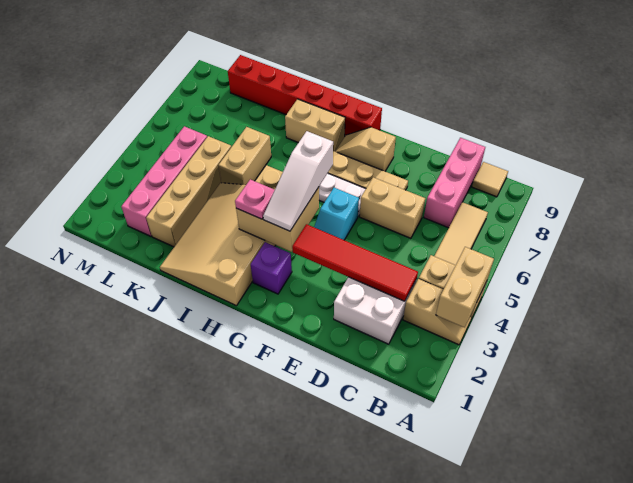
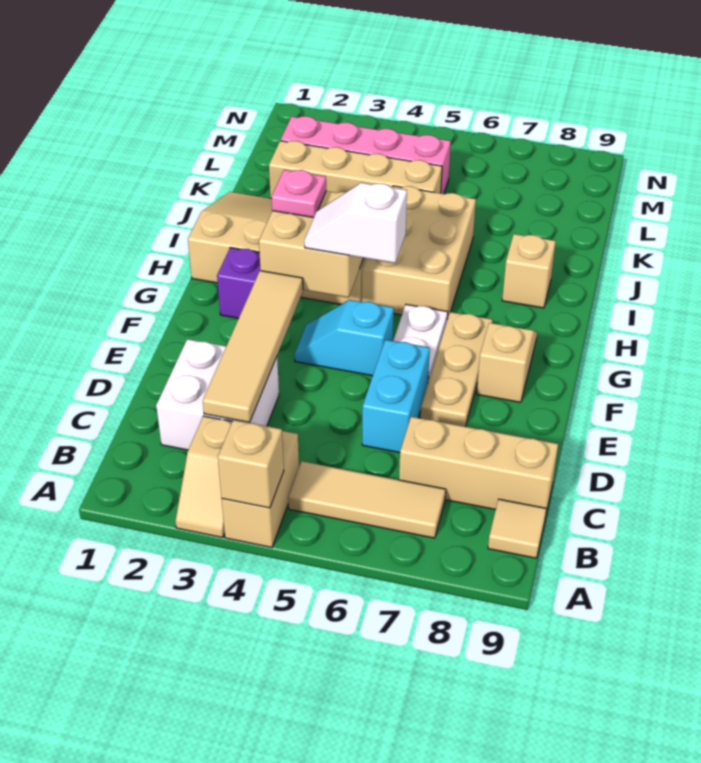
tan brick A3:A4 level 2 -> tan brick A4 level 2
red tile C3:F3 level 2 -> tan tile C3:F3 level 2
pink brick C7:C9 level 1 -> tan brick C7:C9 level 1
tan brick D6:E6 level 1 -> cyan brick D6:E6 level 1
white slope G3:G5 level 3 top 5 -> white slope G4:G5 level 3 top 5
red brick G9:L9 level 1 -> none
tan brick H8:I8 level 1 -> tan brick I8 level 1
tan brick J5:J6 level 1 -> tan brick H5:J6 level 1

